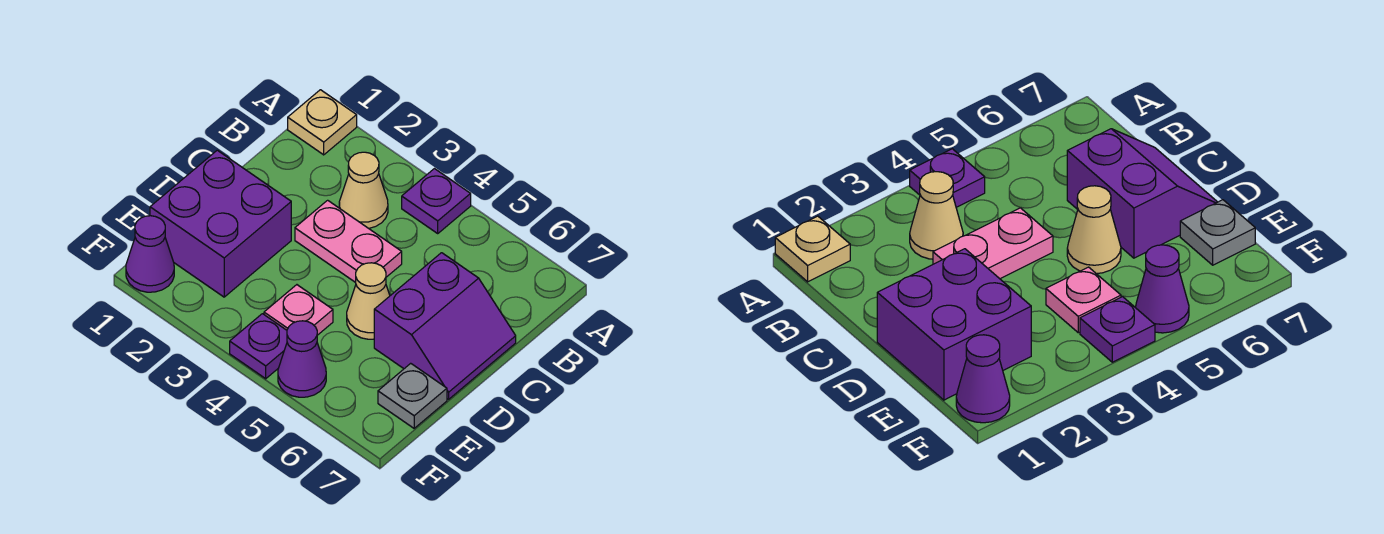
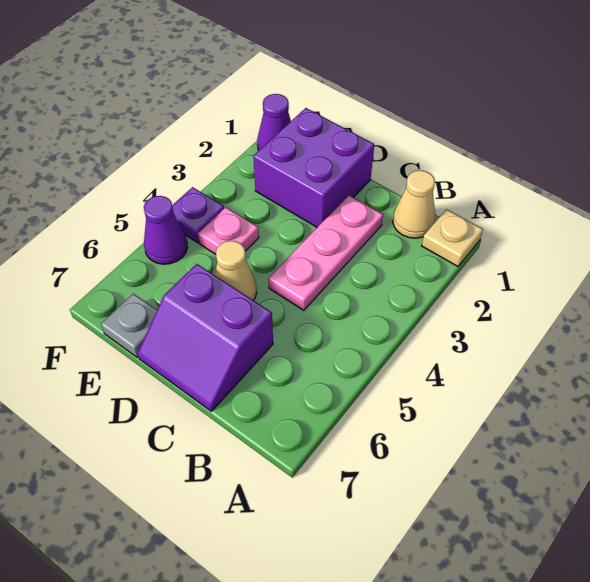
purple plate A4 level 1 -> none
tan cone B3 level 1 -> tan cone B1 level 1
pink plate C3:C4 level 1 -> pink plate C2:C4 level 1

